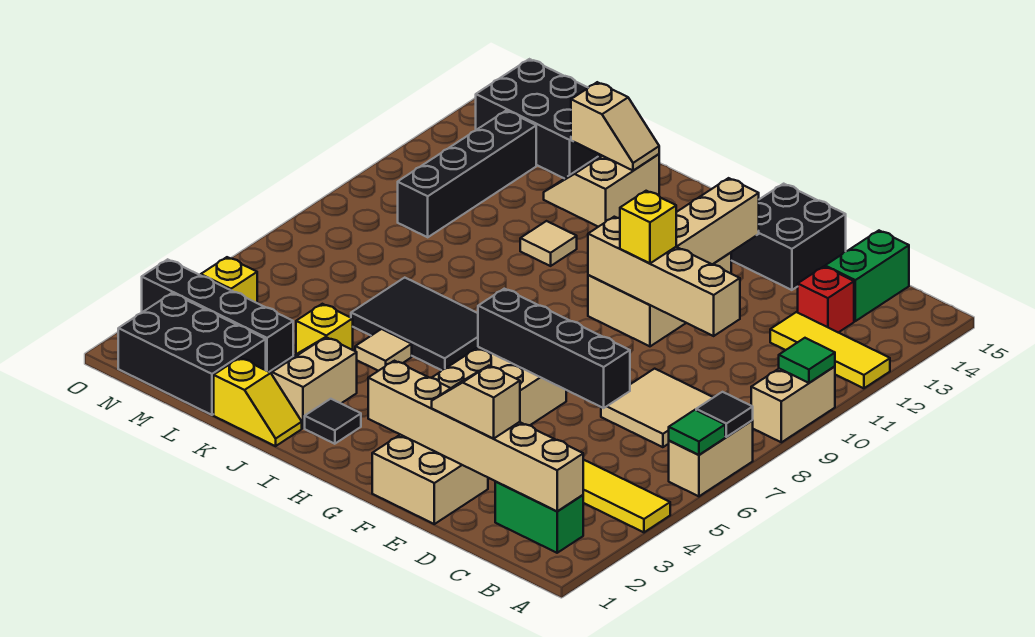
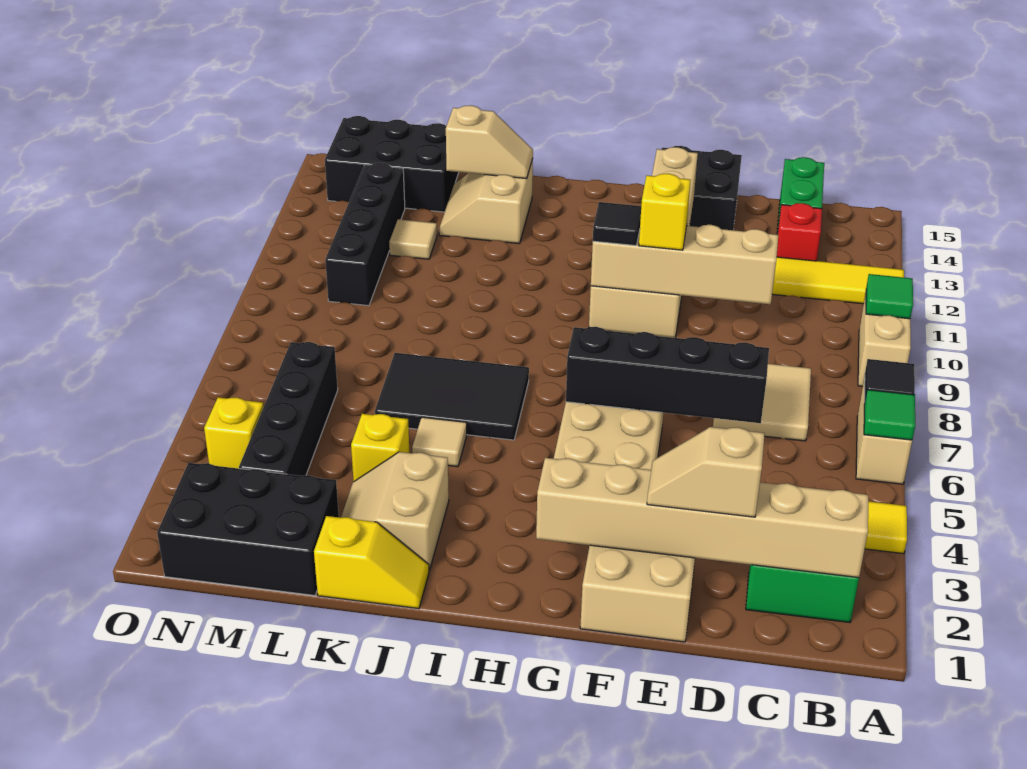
black tile I2 level 1 -> black tile G10 level 3
tan tile J11 level 1 -> tan tile L12 level 1
black brick L3:O3 level 1 -> black brick M3:M6 level 1

